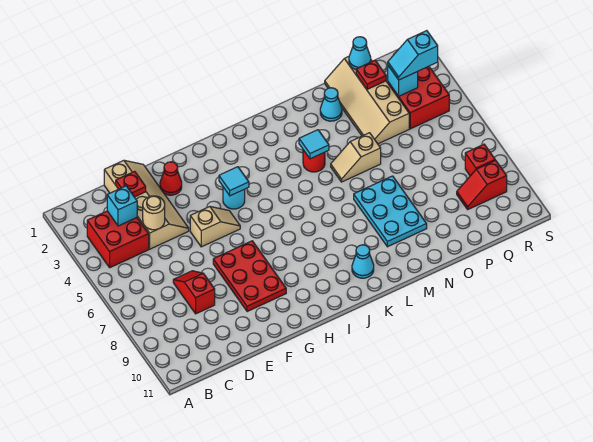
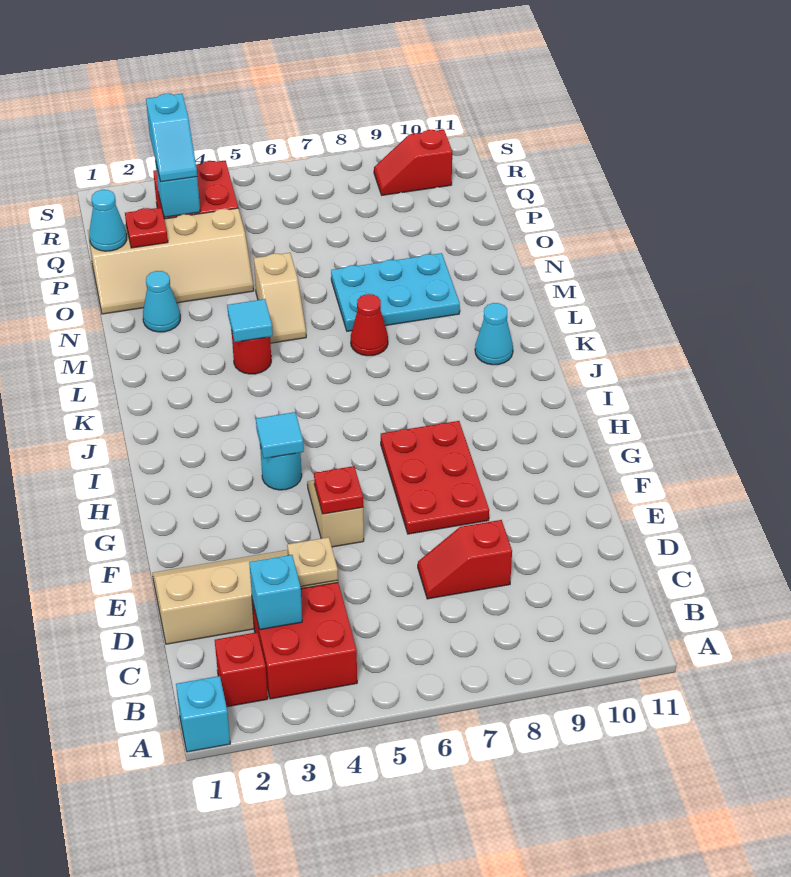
none -> cyan brick A1 level 1
red plate D2 level 2 -> red plate F5 level 2
tan round brick D4 level 2 -> tan plate D4 level 2
red cone F2 level 1 -> red cone L7 level 1
red plate F7:G9 level 1 -> red plate F7:H8 level 1
red slope Q9:R9 level 1 top R -> red slope R9:R10 level 1 top 10
red brick R8 level 1 -> red brick B2 level 1

